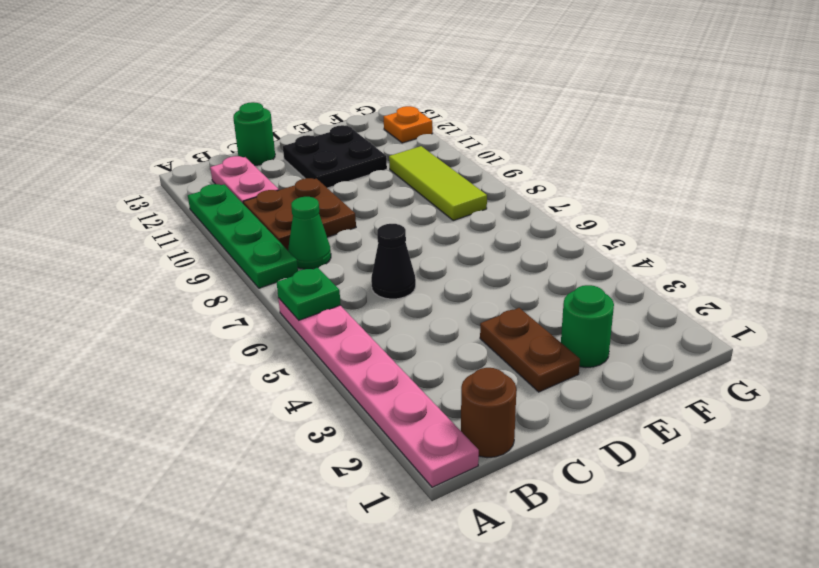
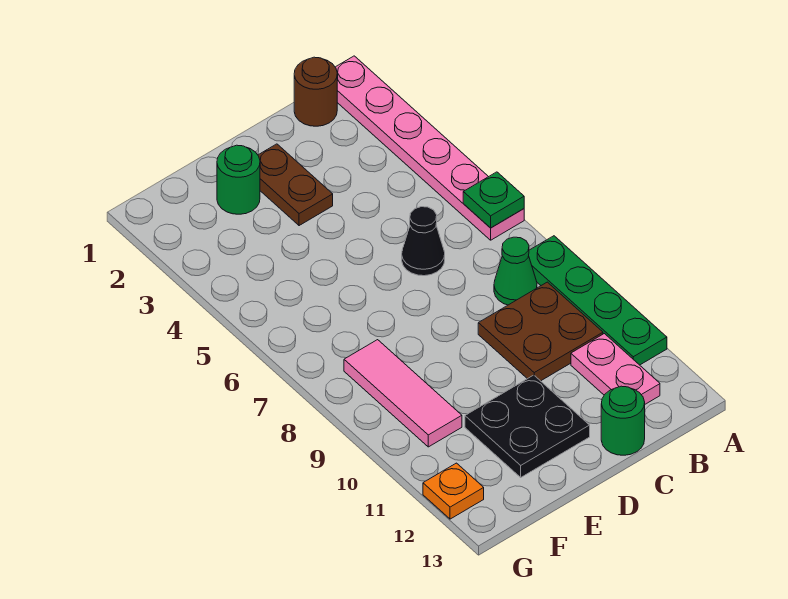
lime tile F8:F10 level 1 -> pink tile F8:F10 level 1

